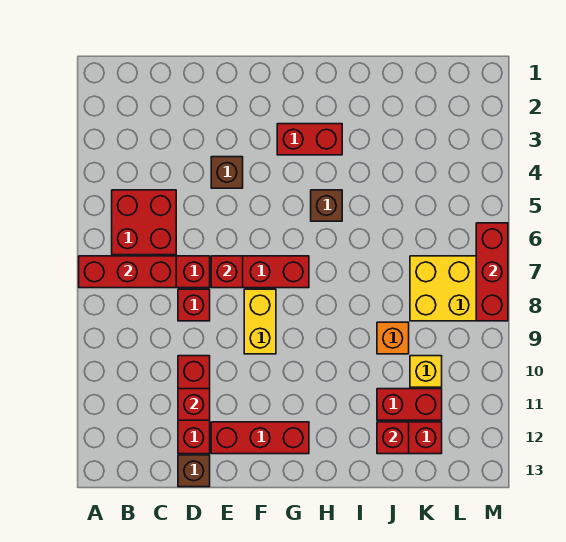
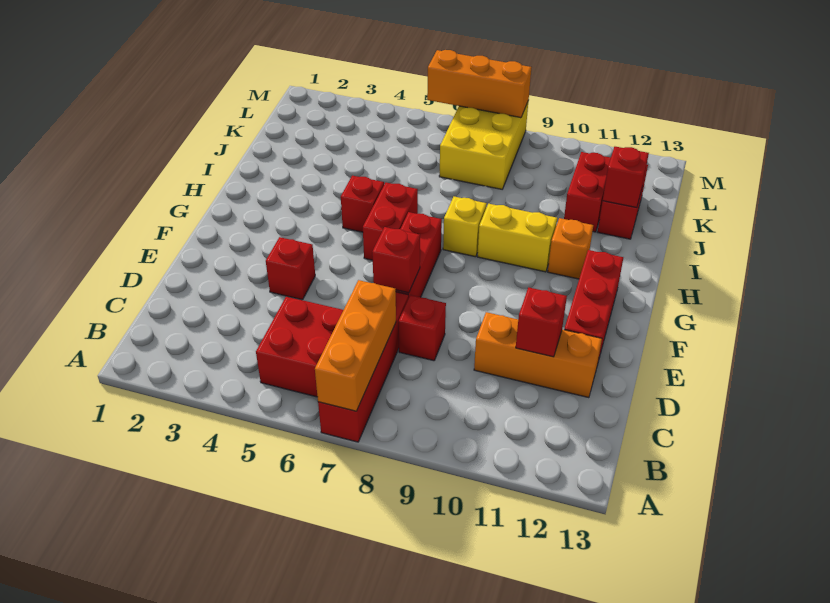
red brick A7:C7 level 2 -> orange brick A7:C7 level 2
red brick D10:D12 level 1 -> orange brick D10:D12 level 1
brown brick D13 level 1 -> none
brown brick E4 level 1 -> red brick E4 level 1
yellow brick F8:F9 level 1 -> yellow brick H9:H10 level 1
red brick G3:H3 level 1 -> red brick G6:H6 level 1
brown brick H5 level 1 -> red brick H5 level 1
orange brick J9 level 1 -> orange brick H11 level 1
yellow brick K10 level 1 -> yellow brick H8 level 1
red brick M6:M8 level 2 -> orange brick M6:M8 level 2

